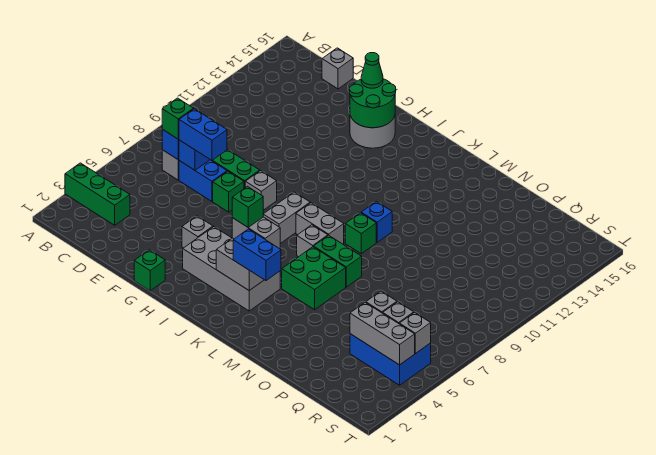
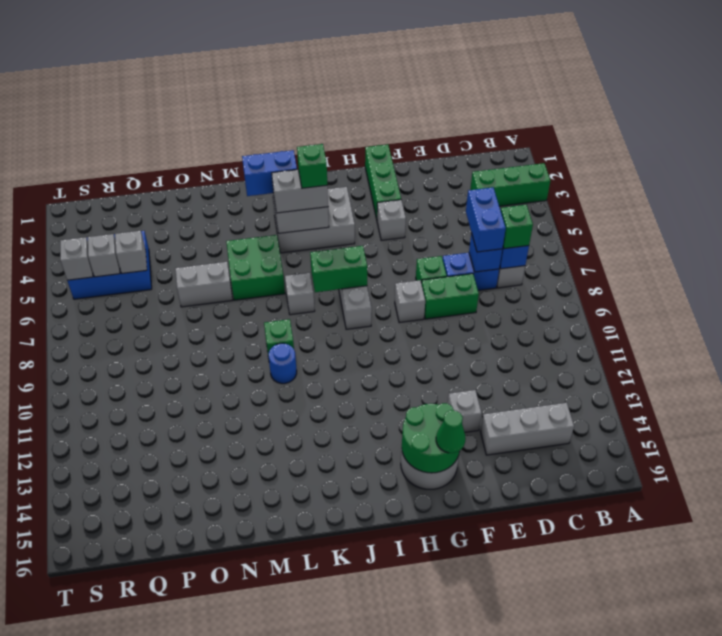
blue brick D7:E7 level 3 -> blue brick D6:D7 level 3
grey brick D16 level 1 -> grey brick F13 level 1
green brick G1 level 1 -> green brick G1:G3 level 1
grey brick H3:K4 level 1 -> grey brick I3:K4 level 1
grey brick J8:K8 level 1 -> grey brick N6:O6 level 1
green brick L7:M7 level 1 -> green brick I7:J7 level 2
blue brick L10 level 1 -> blue round brick L10 level 1
grey brick Q4:S4 level 2 -> grey brick C14:E14 level 1

